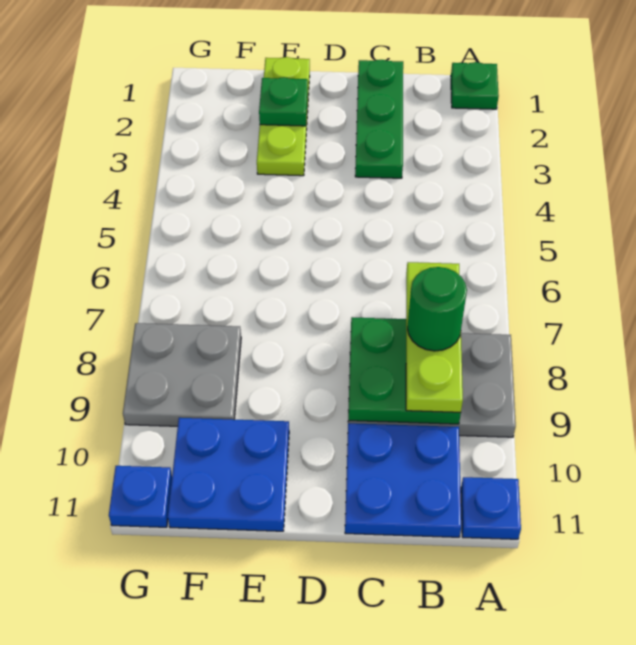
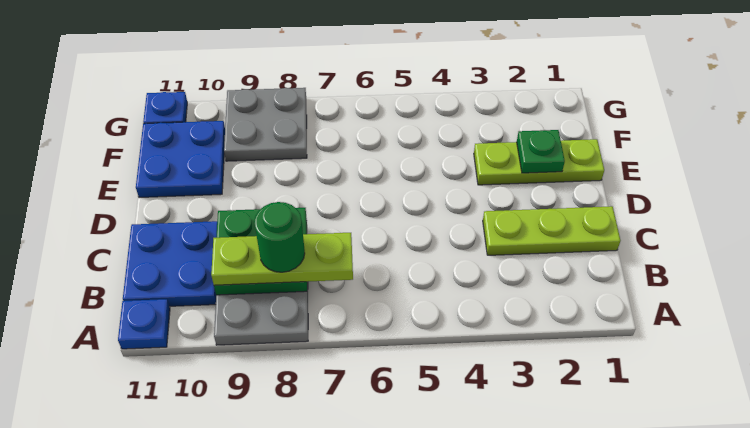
green plate A1 level 1 -> none
green plate C1:C3 level 1 -> lime plate C1:C3 level 1

